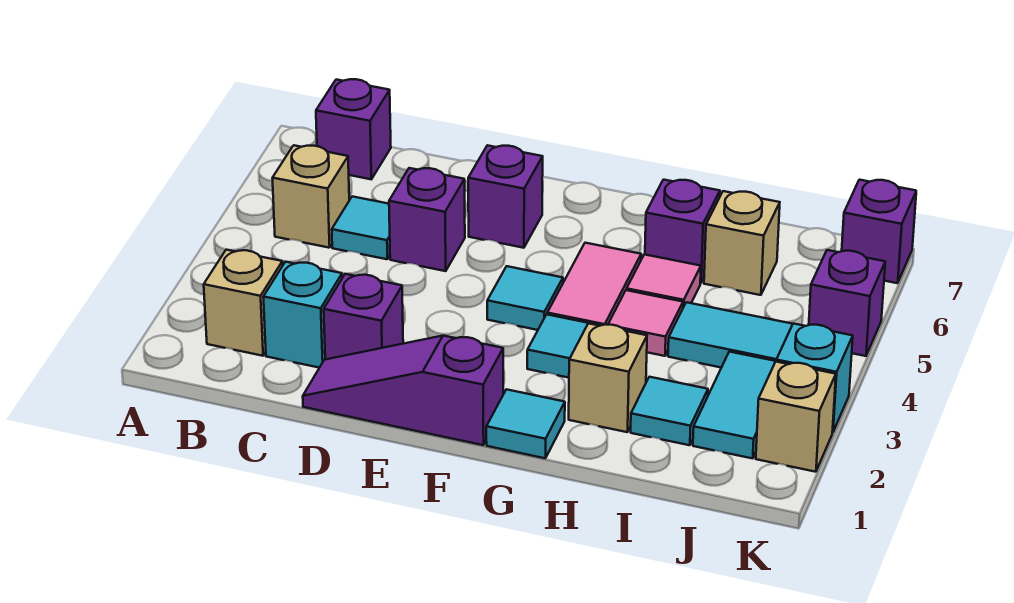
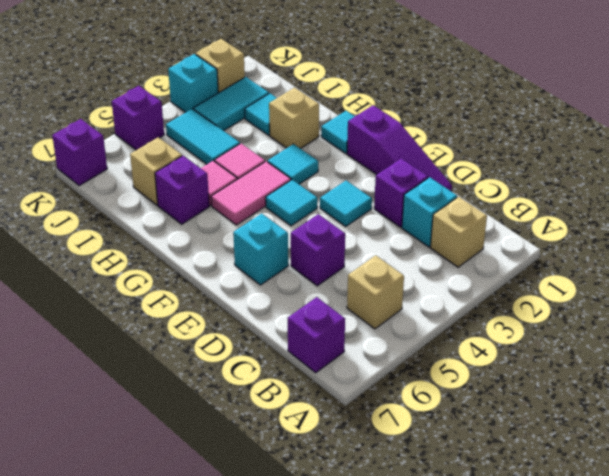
cyan tile C5 level 1 -> cyan tile E3 level 1
purple brick E6 level 1 -> cyan brick E6 level 1

